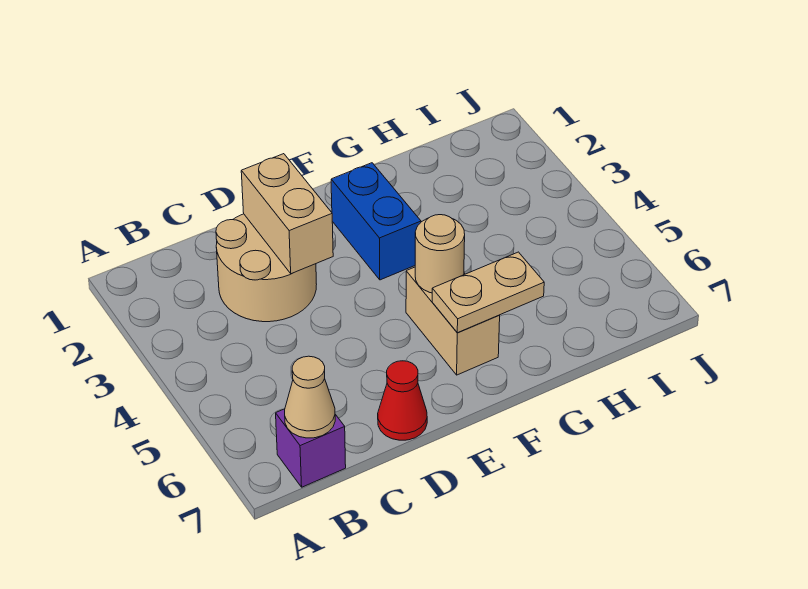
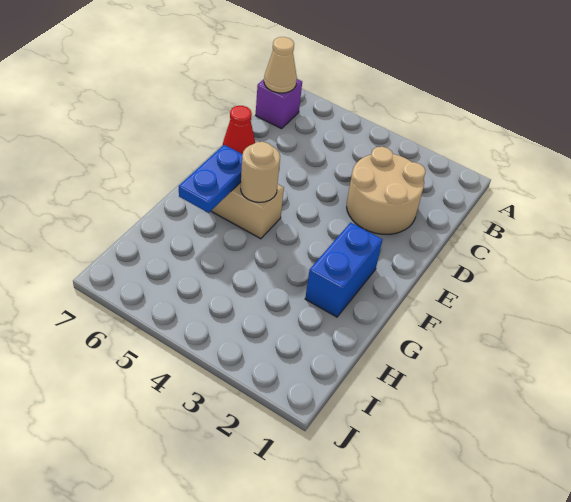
tan brick D2:D3 level 2 -> none
blue brick F2:F3 level 1 -> blue brick F2:G2 level 1
tan plate F6:G6 level 2 -> blue plate F6:G6 level 2

